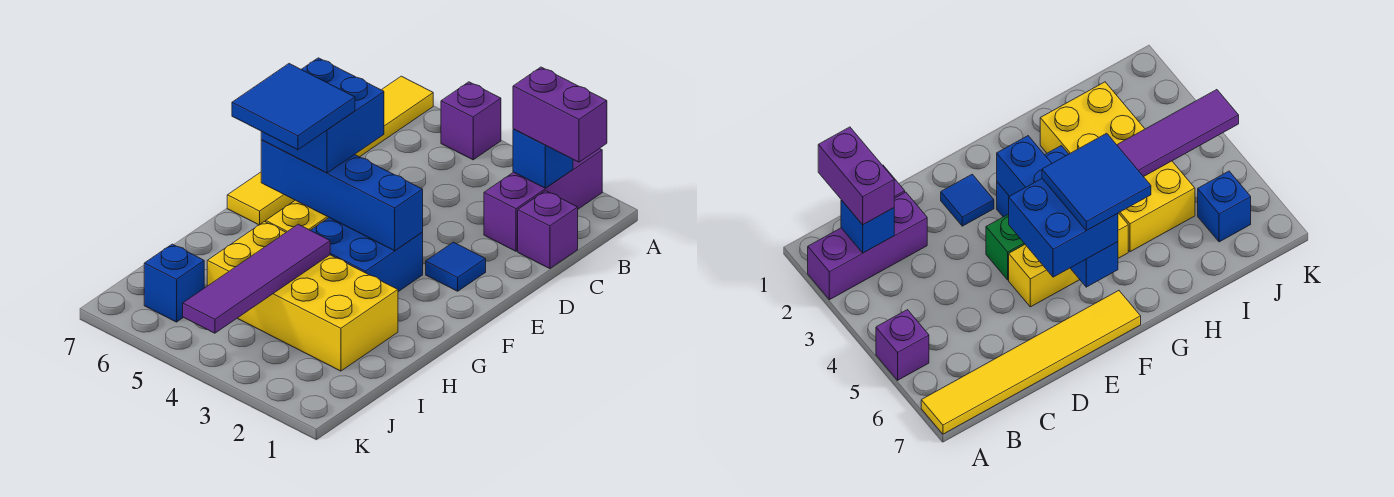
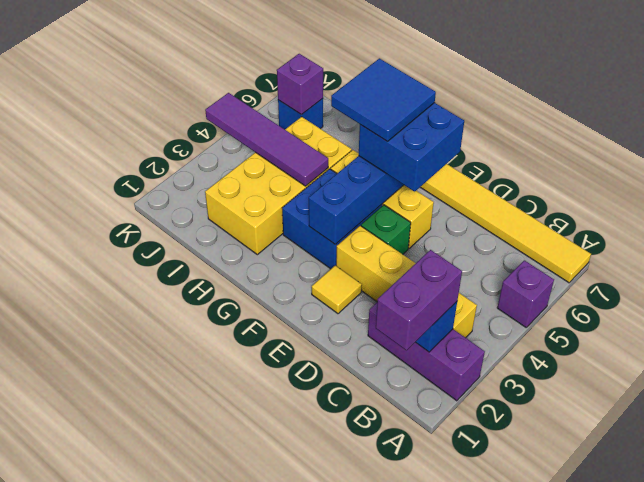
none -> yellow brick B3:E3 level 1
purple brick C1 level 1 -> purple brick J6 level 2
blue tile E2 level 1 -> yellow tile E2 level 1

